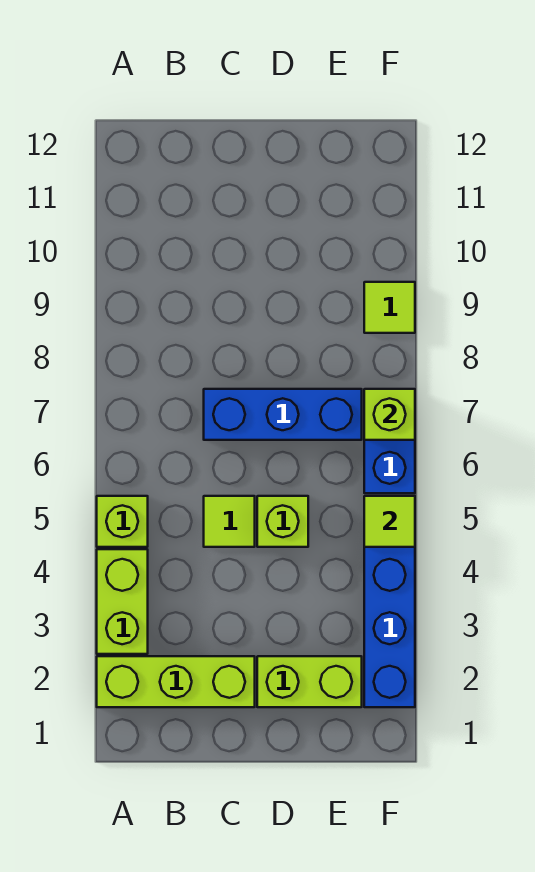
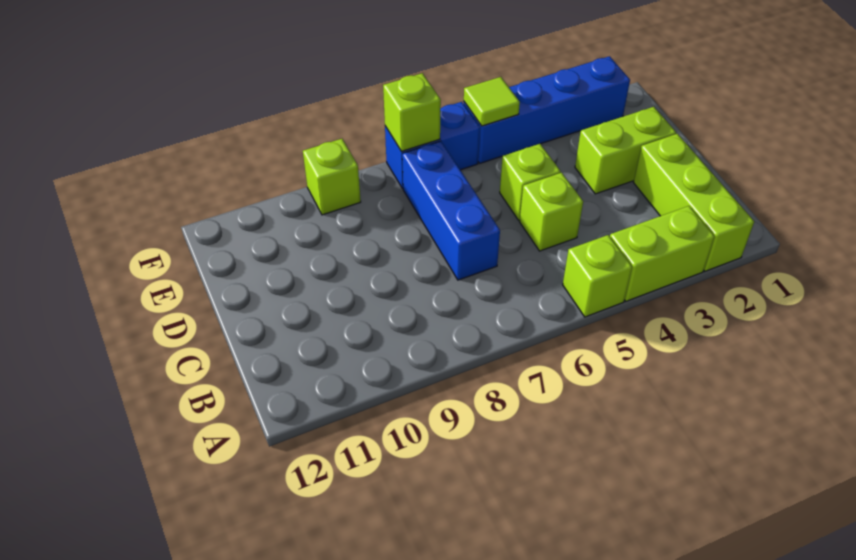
lime tile C5 level 1 -> lime brick C5 level 1
lime brick D2:E2 level 1 -> lime brick D2:D3 level 1
lime tile F9 level 1 -> lime brick F9 level 1

